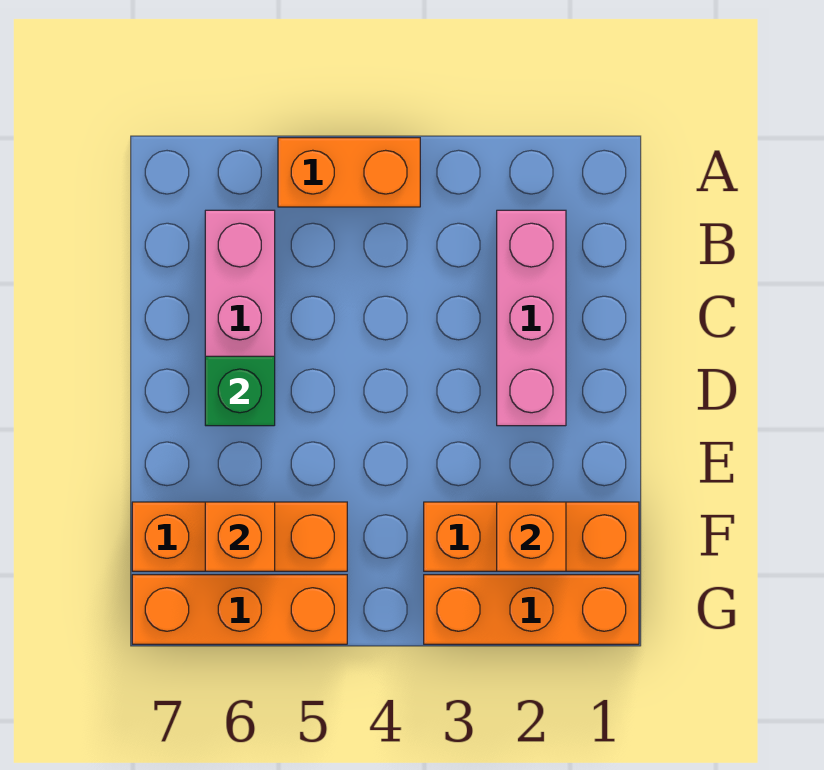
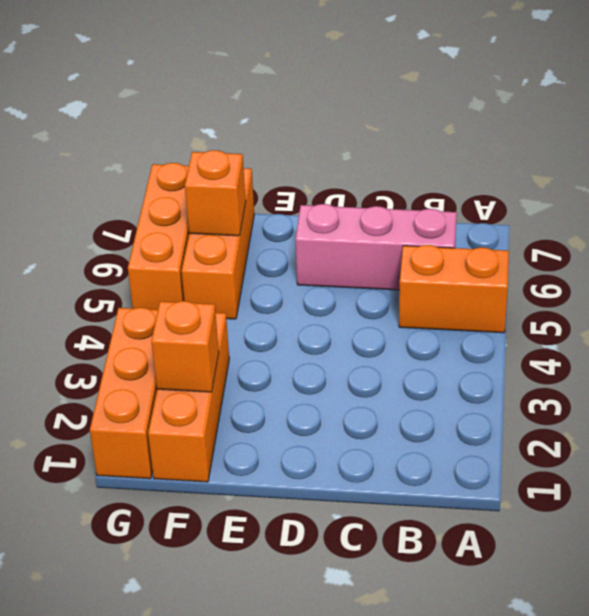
orange brick A4:A5 level 1 -> orange brick A5:B5 level 1
pink brick B2:D2 level 1 -> none
green brick D6 level 2 -> none

